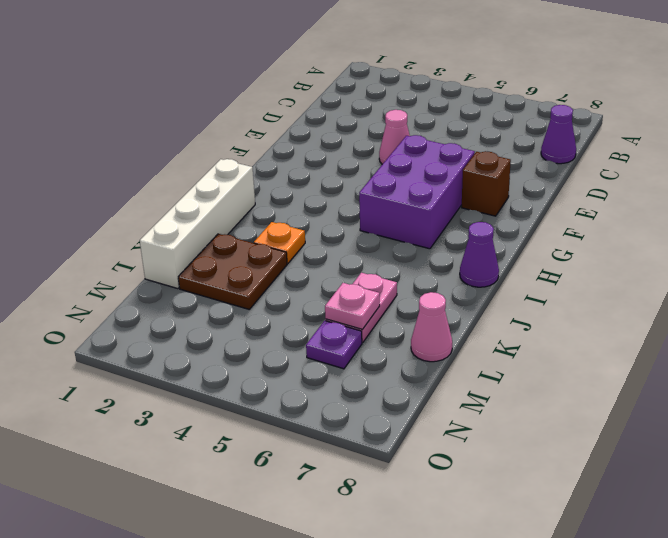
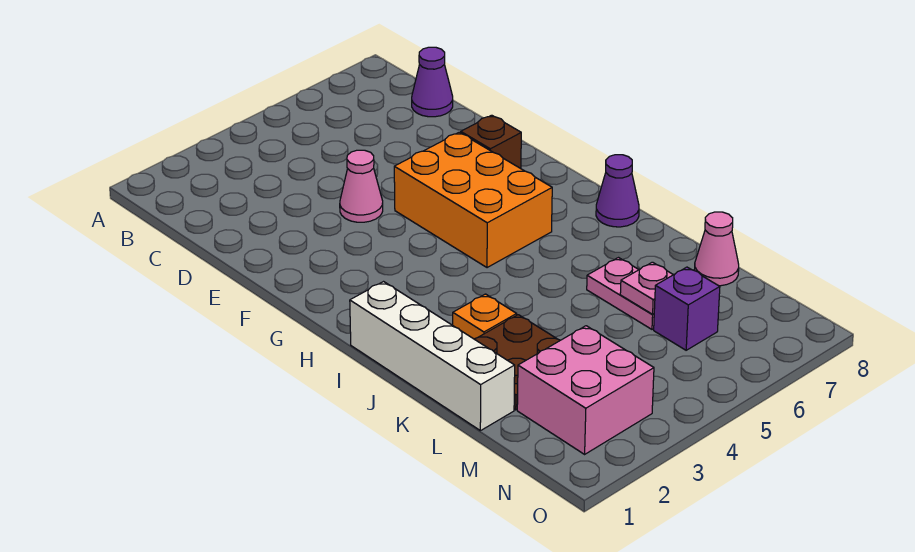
purple brick F5:H6 level 1 -> orange brick F5:H6 level 1
none -> pink brick M2:N3 level 1
purple plate M6 level 1 -> purple brick M6 level 1

